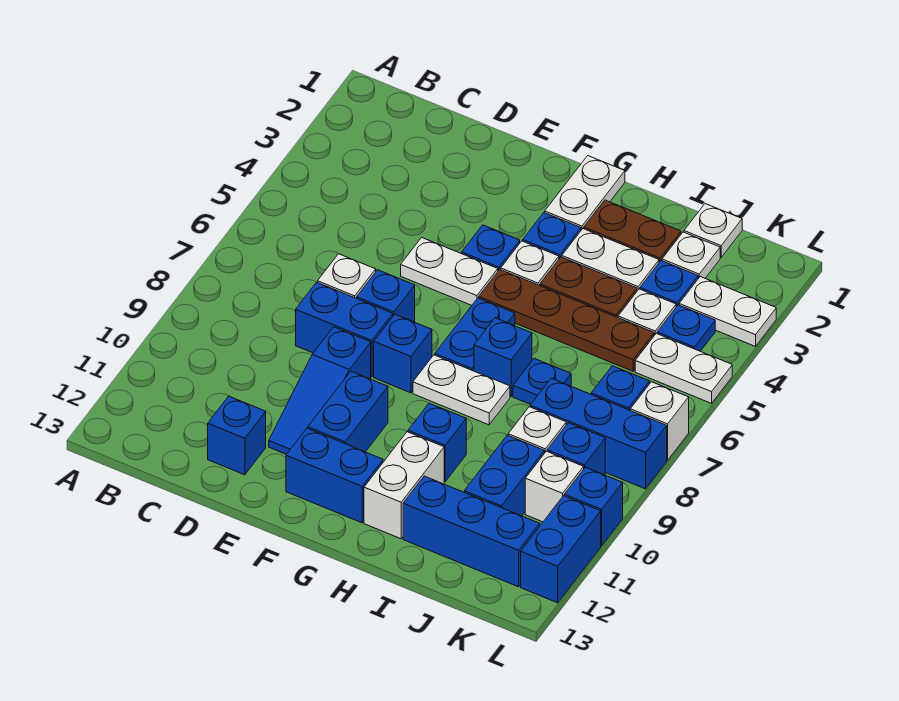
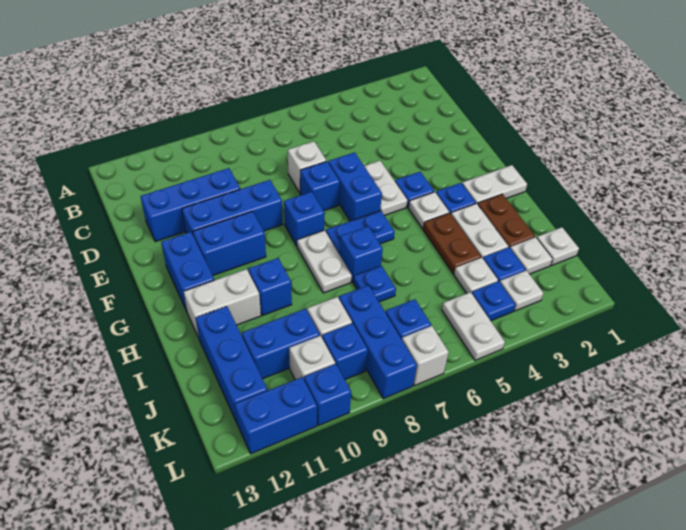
blue brick D8:E8 level 1 -> blue brick E6:F6 level 1
blue brick D12 level 1 -> blue brick D10:D12 level 1
blue slope E9:E11 level 1 top 9 -> blue brick E9:E11 level 1
brown plate G5:J5 level 1 -> none
white plate K3:L3 level 1 -> white plate K3 level 1

